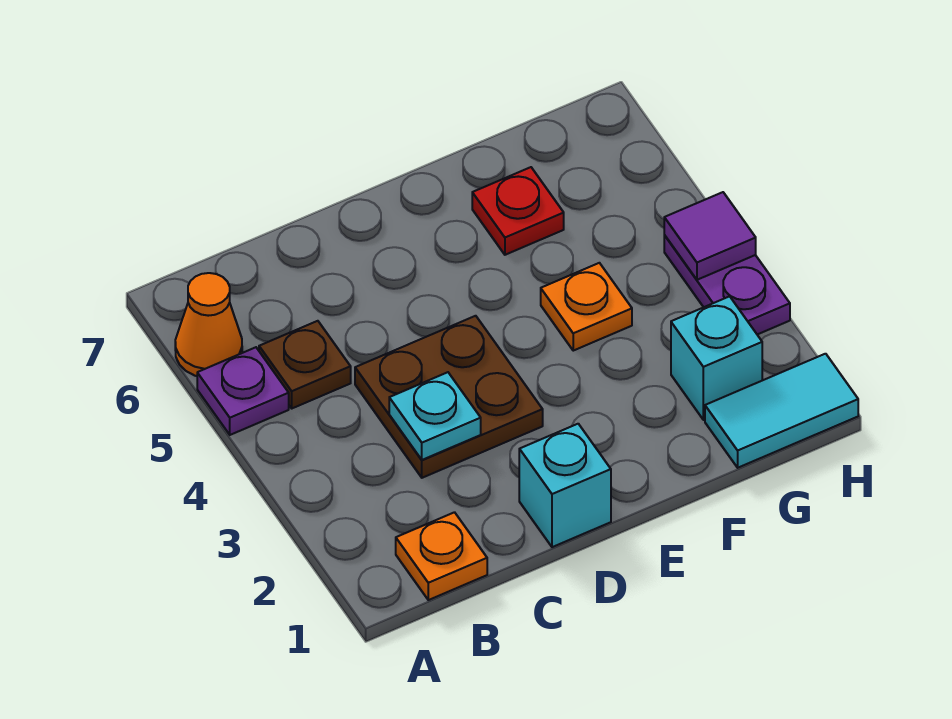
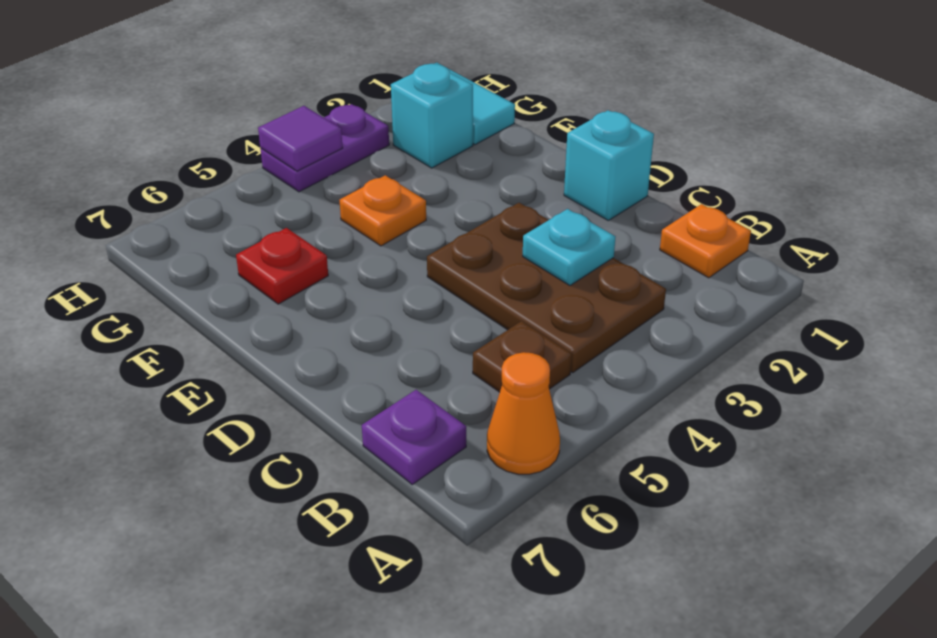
purple plate A5 level 1 -> purple plate B7 level 1
brown plate C3:D4 level 1 -> brown plate B3:D4 level 1

